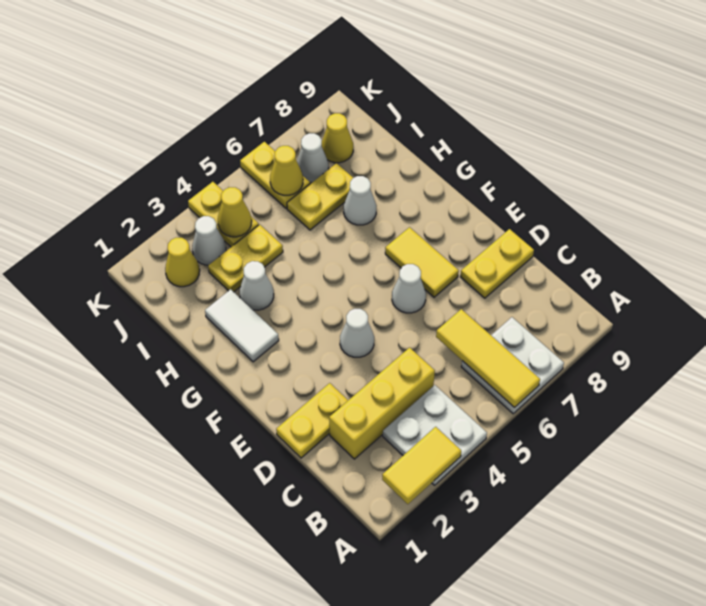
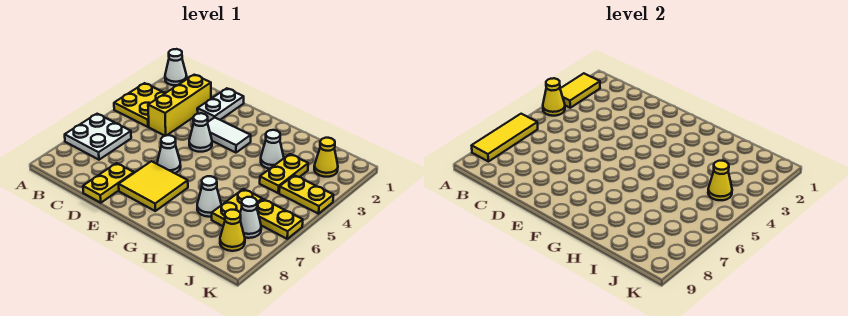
white plate A3:B4 level 1 -> yellow plate A3:B4 level 1
yellow tile A6:C6 level 2 -> yellow tile A6:A8 level 2
yellow plate D1:D2 level 1 -> white plate D1:D2 level 1
yellow tile E7:F7 level 1 -> yellow tile E7:F8 level 1
white tile G2:H2 level 1 -> white tile E3:F3 level 1
white cone J3 level 1 -> white cone A1 level 1
yellow cone J6 level 2 -> yellow cone A4 level 2

